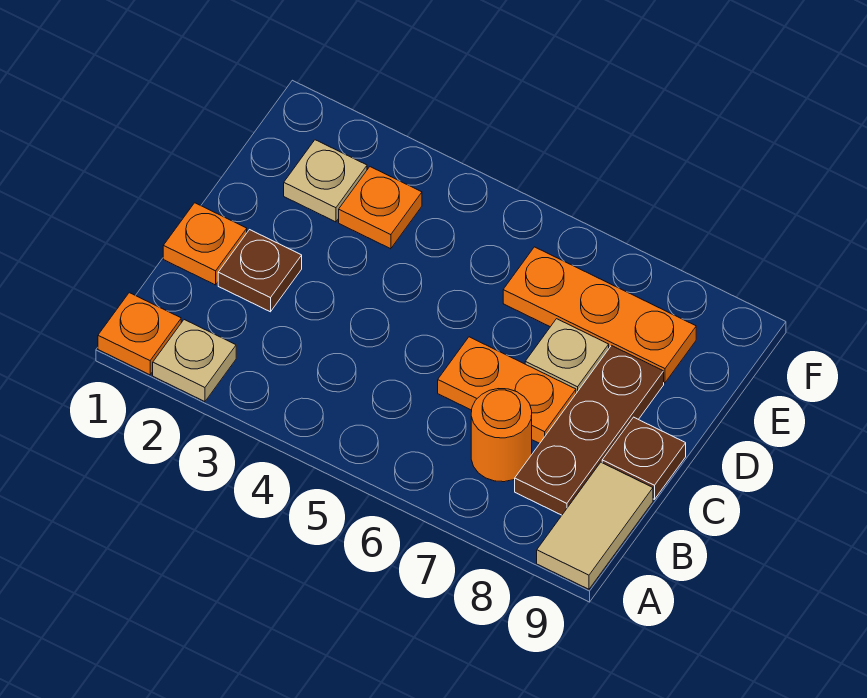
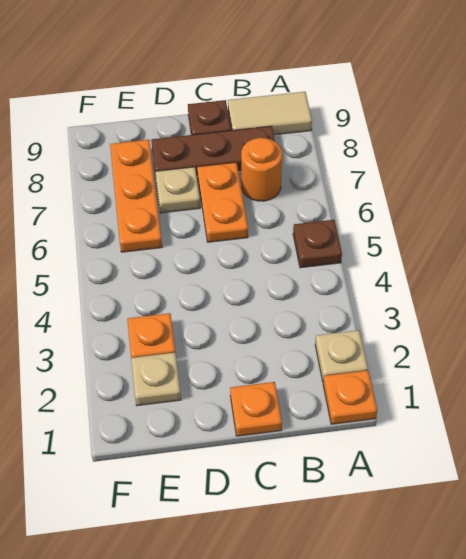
brown plate C2 level 1 -> brown plate A5 level 1

